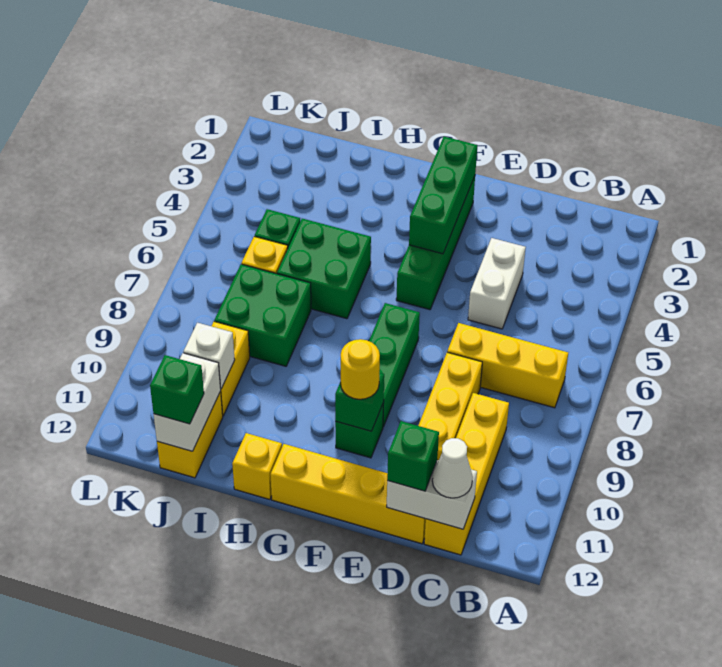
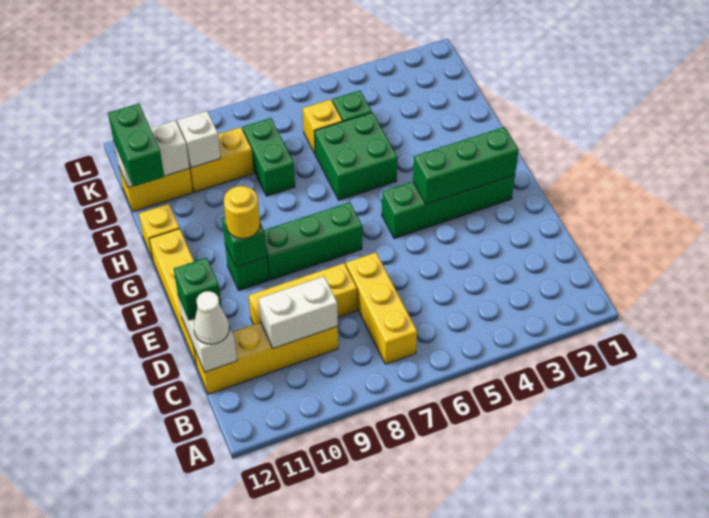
white brick D4:D5 level 1 -> white brick C9:C10 level 2
green brick I7:J8 level 1 -> green brick I8:J8 level 1
green brick J12 level 3 -> green brick I12:J12 level 3

